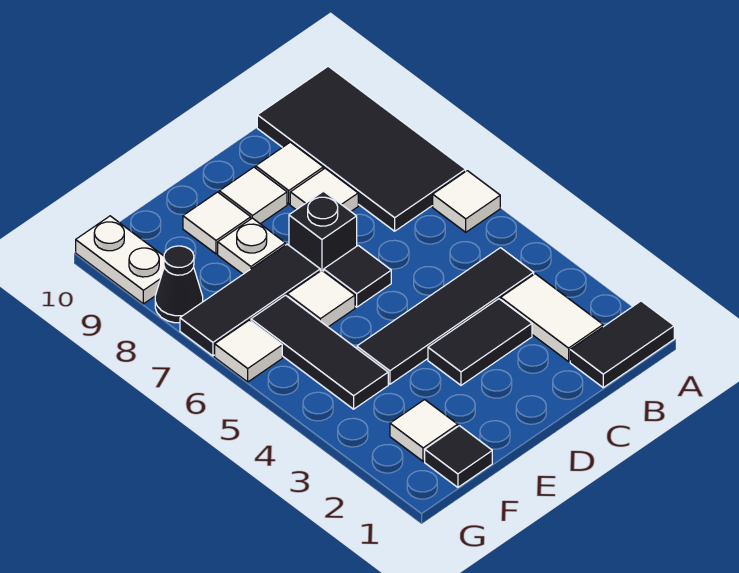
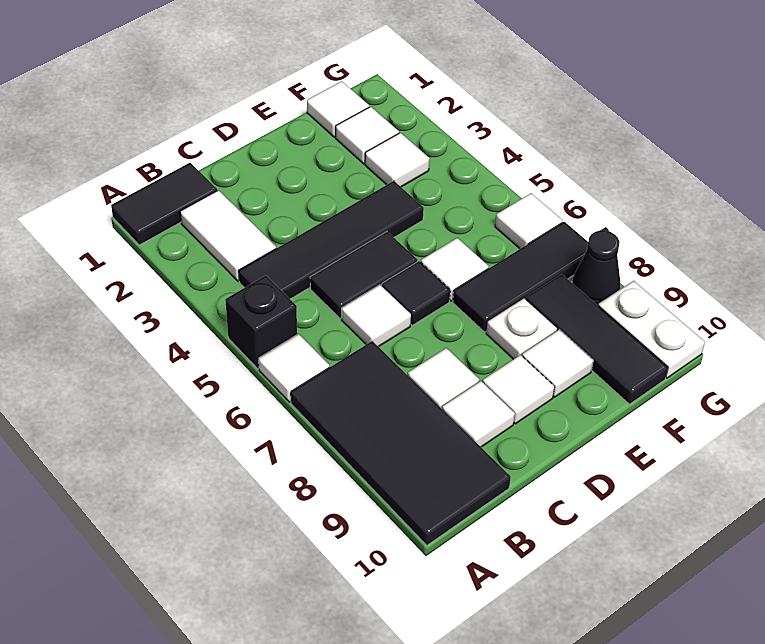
black tile C3:D3 level 1 -> black tile C5:D5 level 1
none -> white tile C6 level 1
black brick D7 level 1 -> black brick A5 level 1
black tile F1 level 1 -> white tile F1 level 1
none -> white tile F3 level 1
black tile F4:F6 level 1 -> black tile F8:F10 level 1

